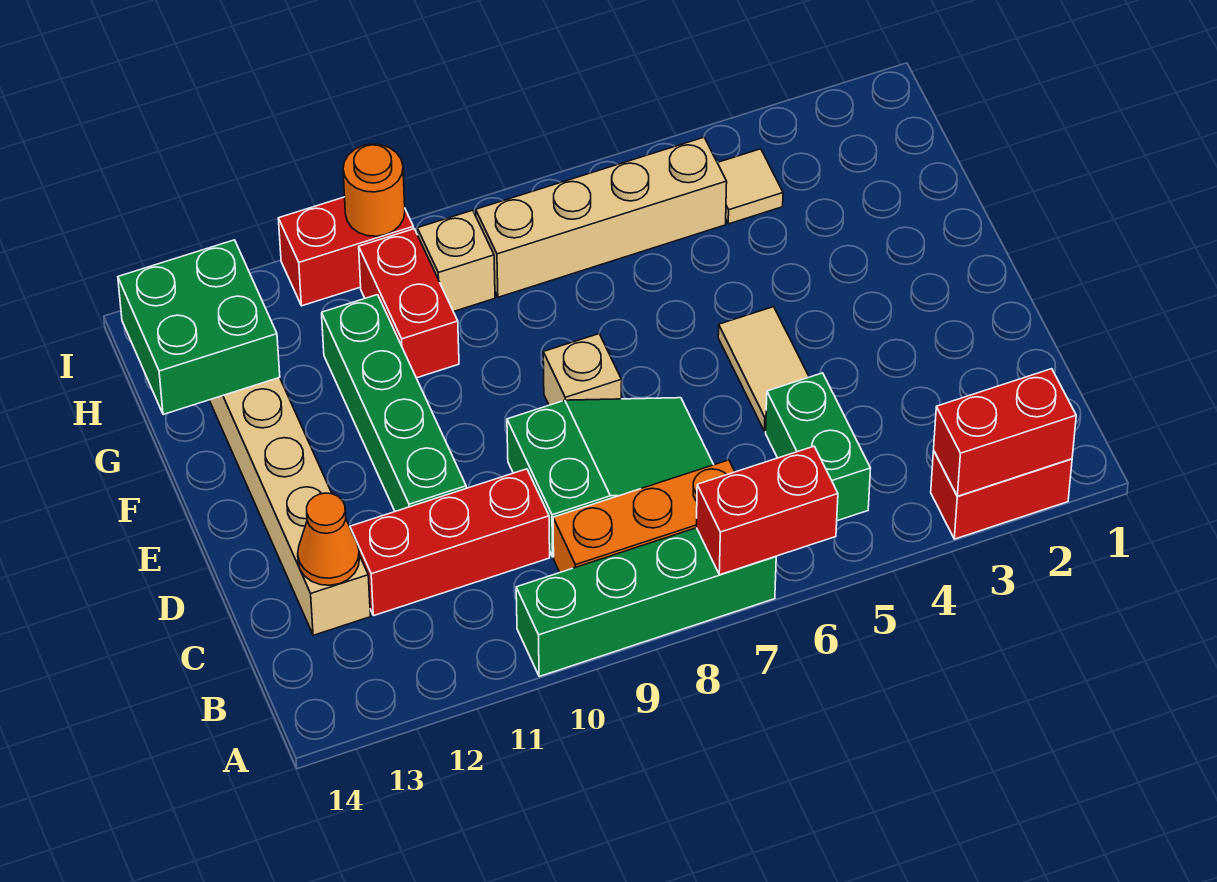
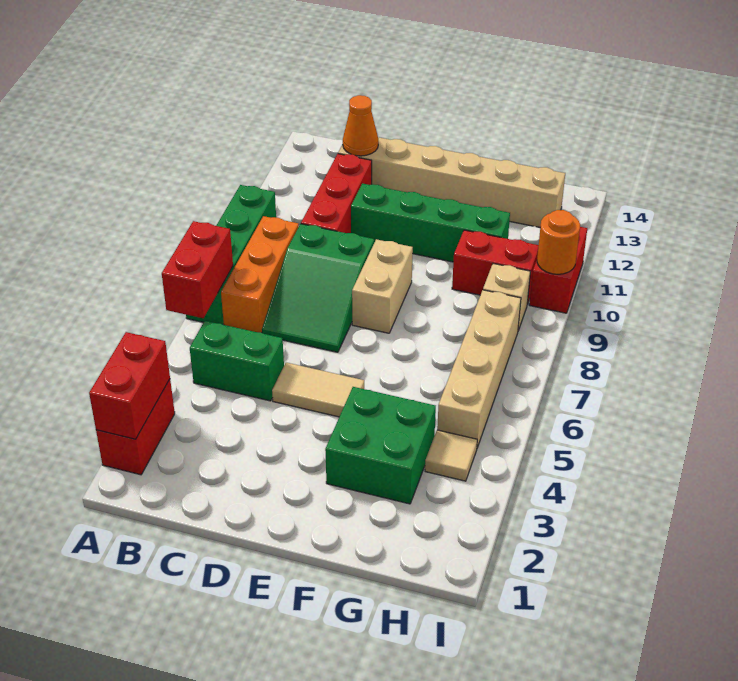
tan brick E8 level 1 -> tan brick E8:E9 level 1
green brick G13:H14 level 2 -> green brick F3:G4 level 1

